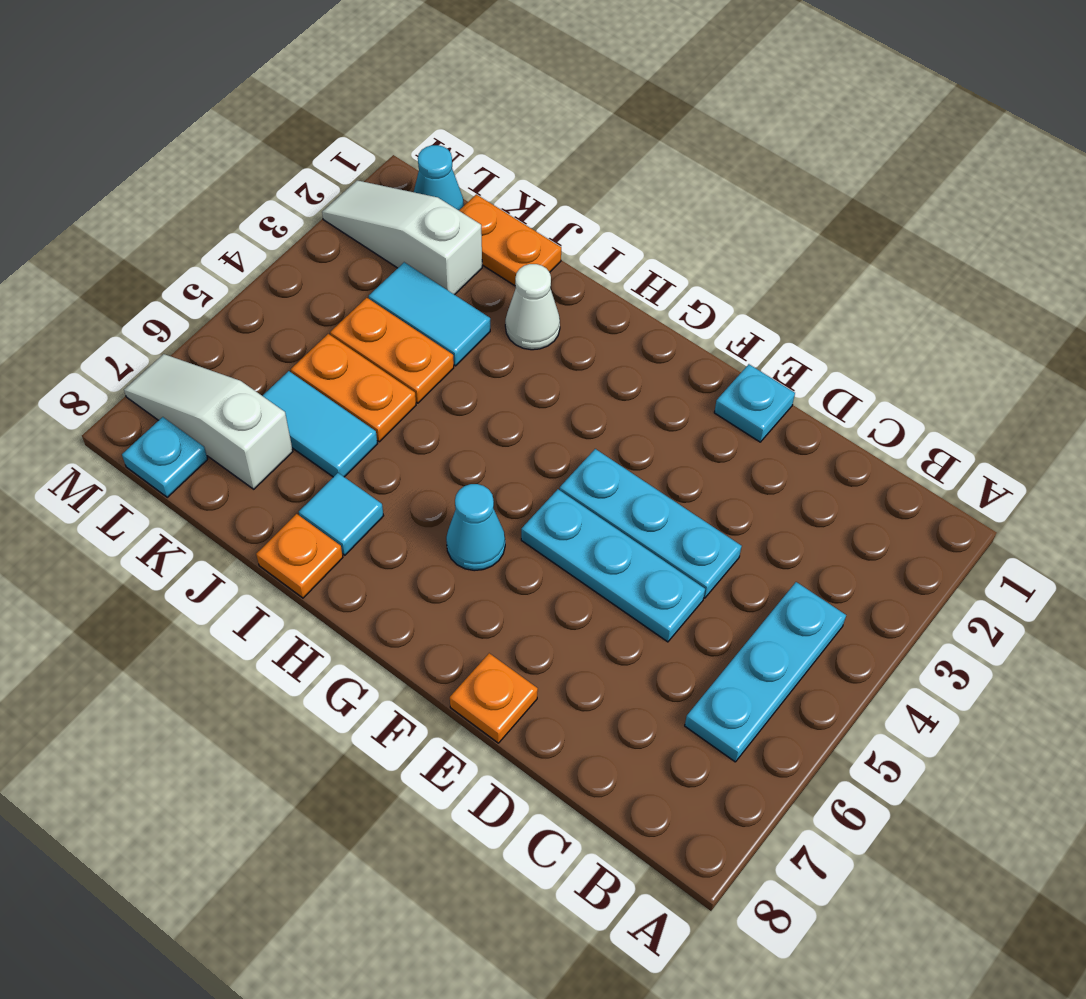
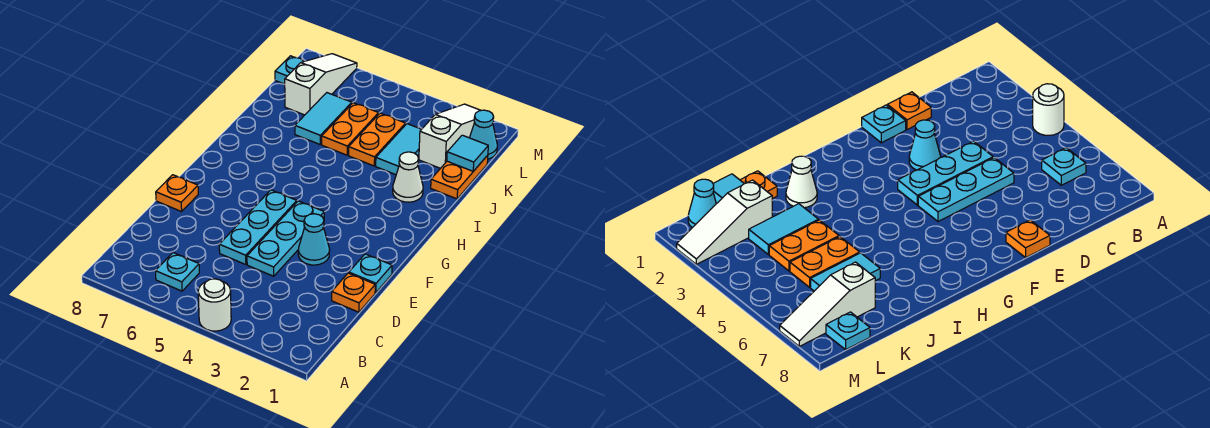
none -> white round brick A4 level 1
cyan plate B4:B6 level 1 -> cyan plate B6 level 1
cyan cone G6 level 1 -> cyan cone E3 level 1
cyan tile I7 level 1 -> cyan tile K1 level 2
orange plate I8 level 1 -> orange plate D1 level 1

